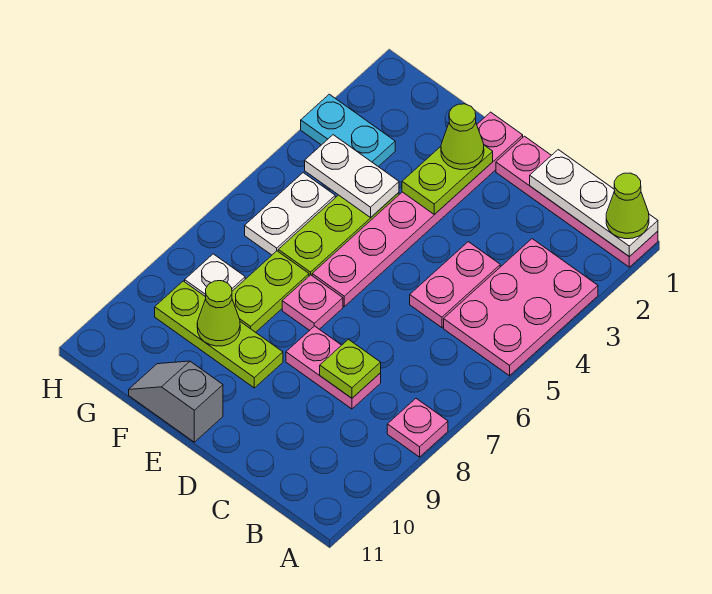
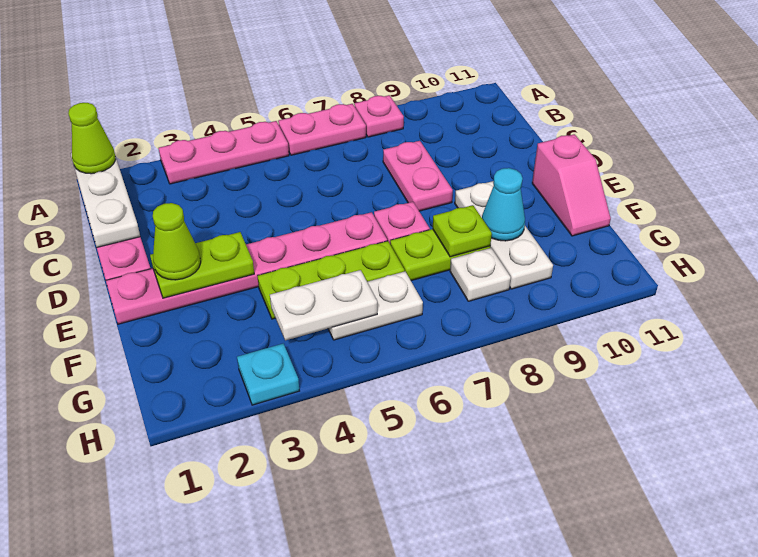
pink plate A3:B5 level 1 -> pink plate A3:A5 level 1
pink plate C4:C5 level 1 -> pink plate A6:A7 level 1
lime plate C8 level 2 -> lime plate F8 level 2
lime plate E9:G9 level 1 -> white plate E9:G9 level 1
grey slope E11:F11 level 1 top E -> pink slope E11:F11 level 1 top E
white plate F4:G4 level 2 -> white plate G4:G5 level 2
lime cone F9 level 2 -> cyan cone F9 level 2
cyan plate G3:H3 level 1 -> cyan plate H3 level 1

